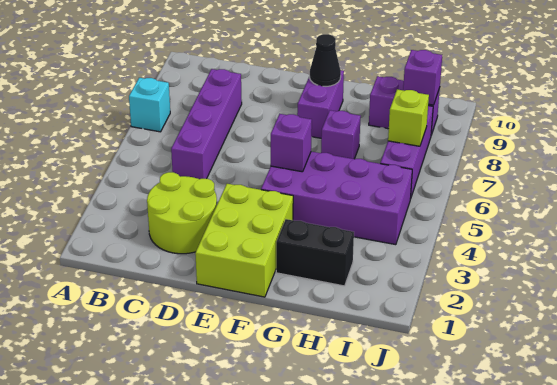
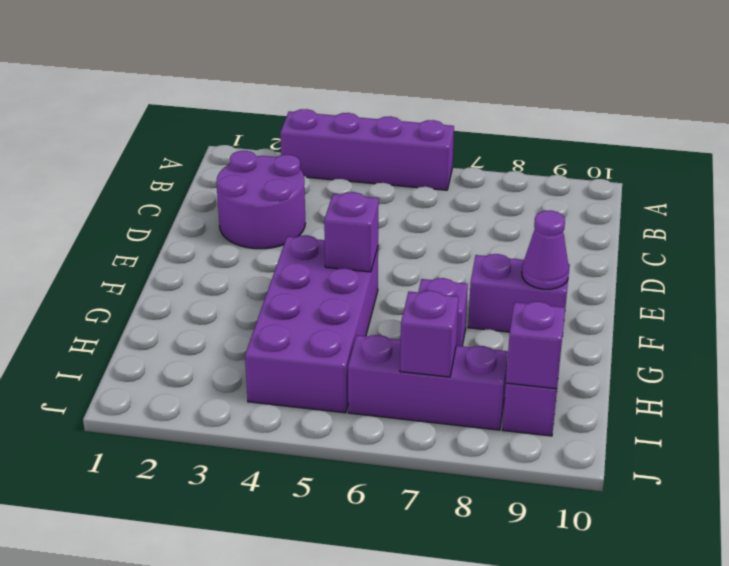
cyan brick A7 level 1 -> none
lime round brick C2:D3 level 1 -> purple round brick C2:D3 level 1
purple brick C5:C8 level 1 -> purple brick A3:A6 level 1
lime brick E1:F3 level 1 -> none
black cone F9 level 2 -> purple cone F9 level 2
black brick G2:H2 level 1 -> none
lime brick I7 level 2 -> purple brick I7 level 2

